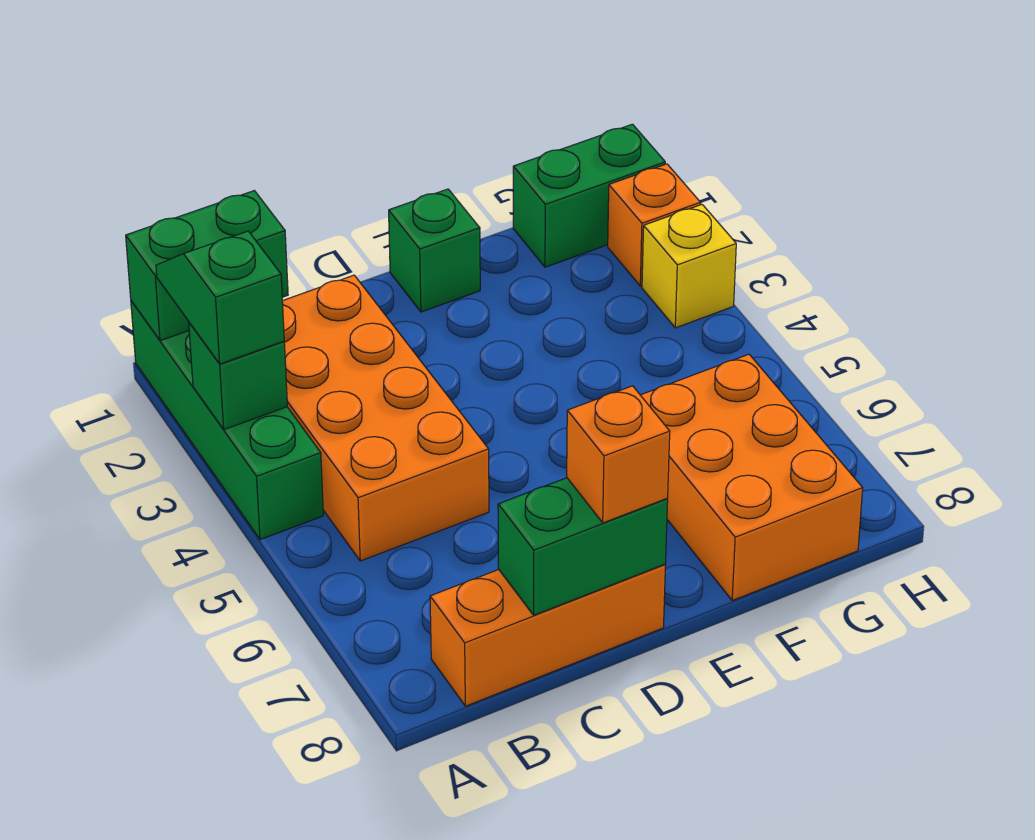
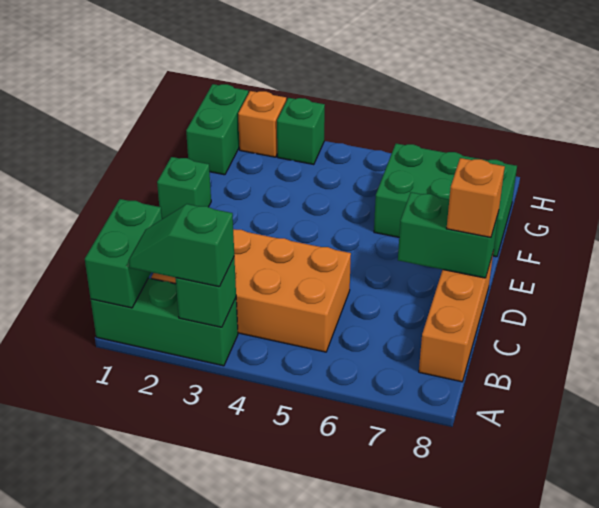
green brick A1:A4 level 1 -> green brick A1:A3 level 1
green brick C8:D8 level 2 -> green brick D7:D8 level 2
orange brick F6:G8 level 1 -> green brick F6:G8 level 1
yellow brick H3 level 1 -> green brick H3 level 1

